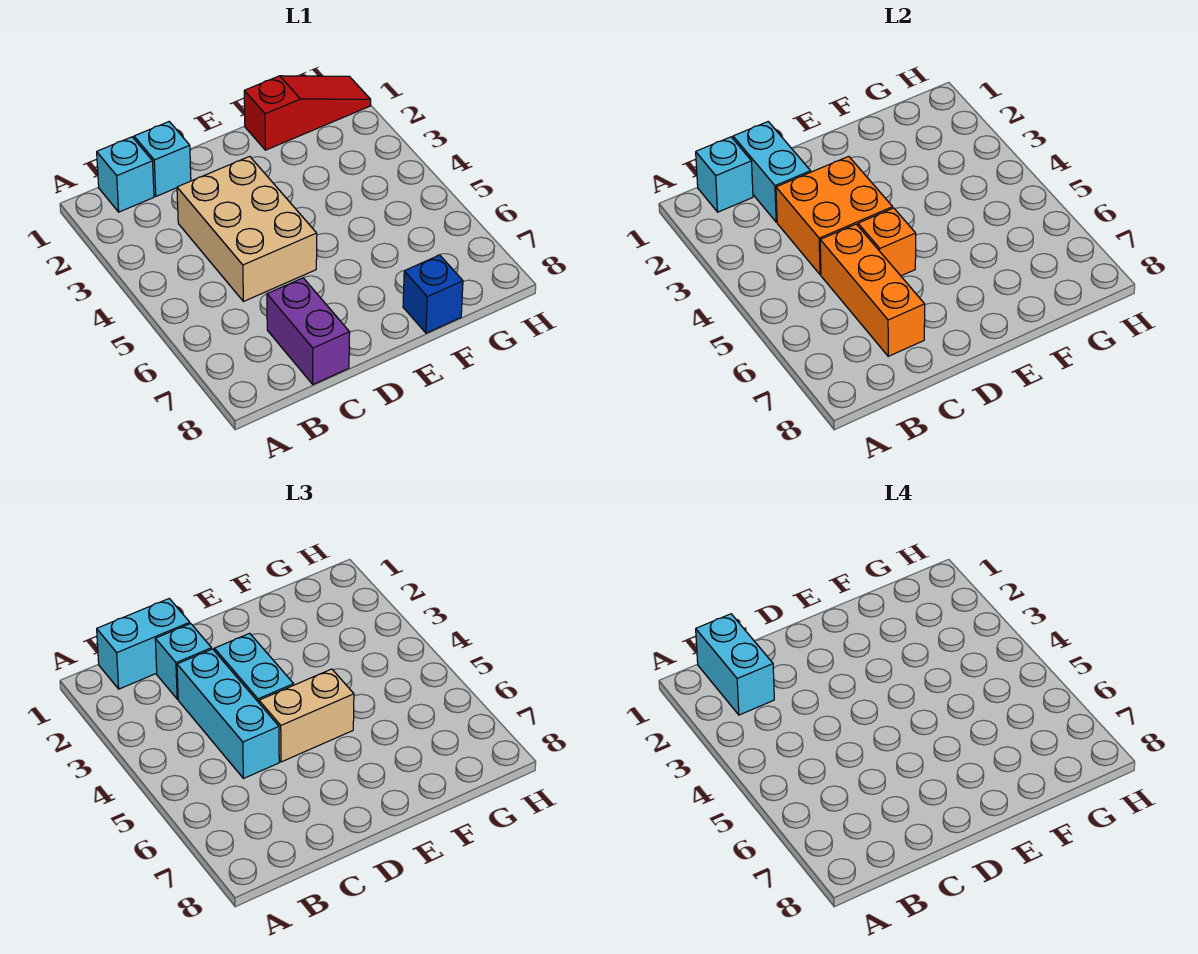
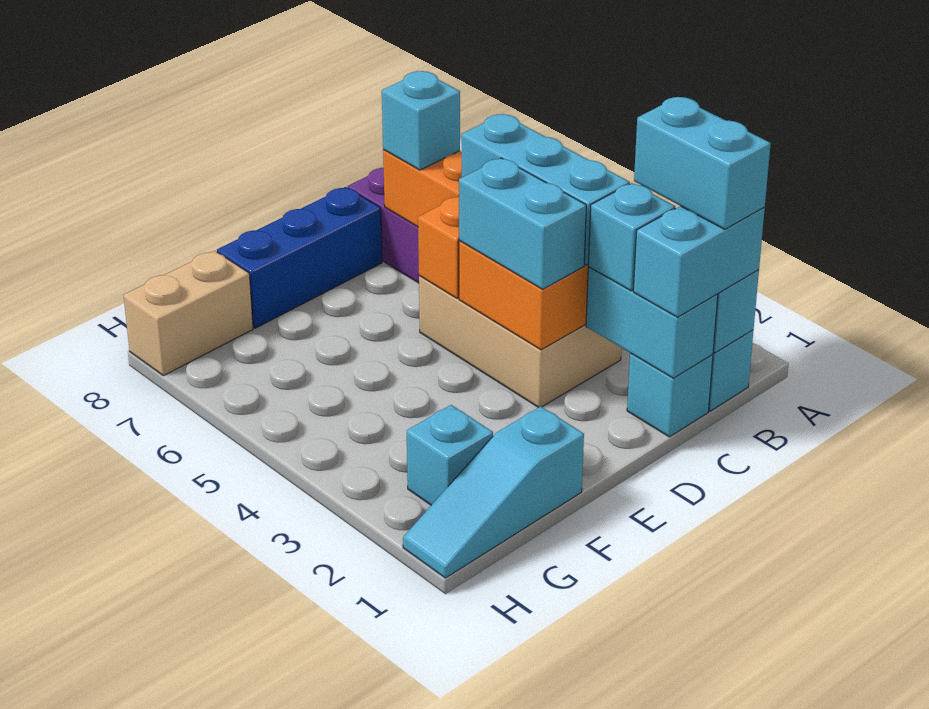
none -> cyan brick C7 level 3
tan brick D5:E5 level 3 -> tan brick G8:H8 level 1
red slope F1:H1 level 1 top F -> cyan slope F1:H1 level 1 top F
blue brick F8 level 1 -> blue brick D8:F8 level 1
none -> cyan brick G2 level 1

